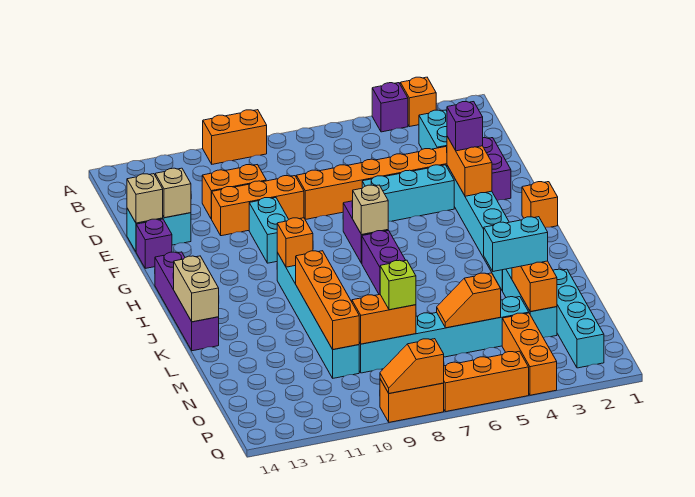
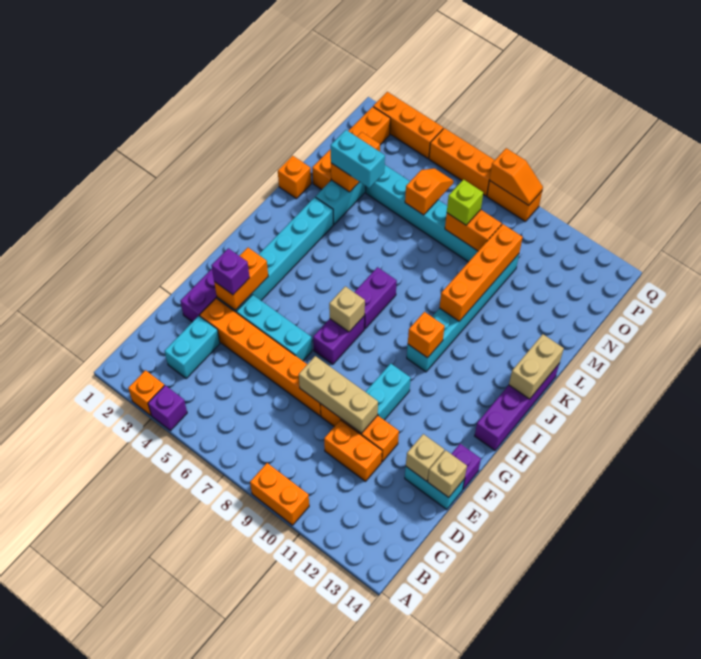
none -> tan brick E8:E10 level 2
orange brick H1 level 1 -> orange brick L1 level 1
cyan brick M2:P2 level 1 -> orange brick M2:P2 level 1
orange slope N5:N6 level 2 top 5 -> orange slope N6:O6 level 2 top N
orange brick O4:Q4 level 1 -> orange brick Q2:Q4 level 1

